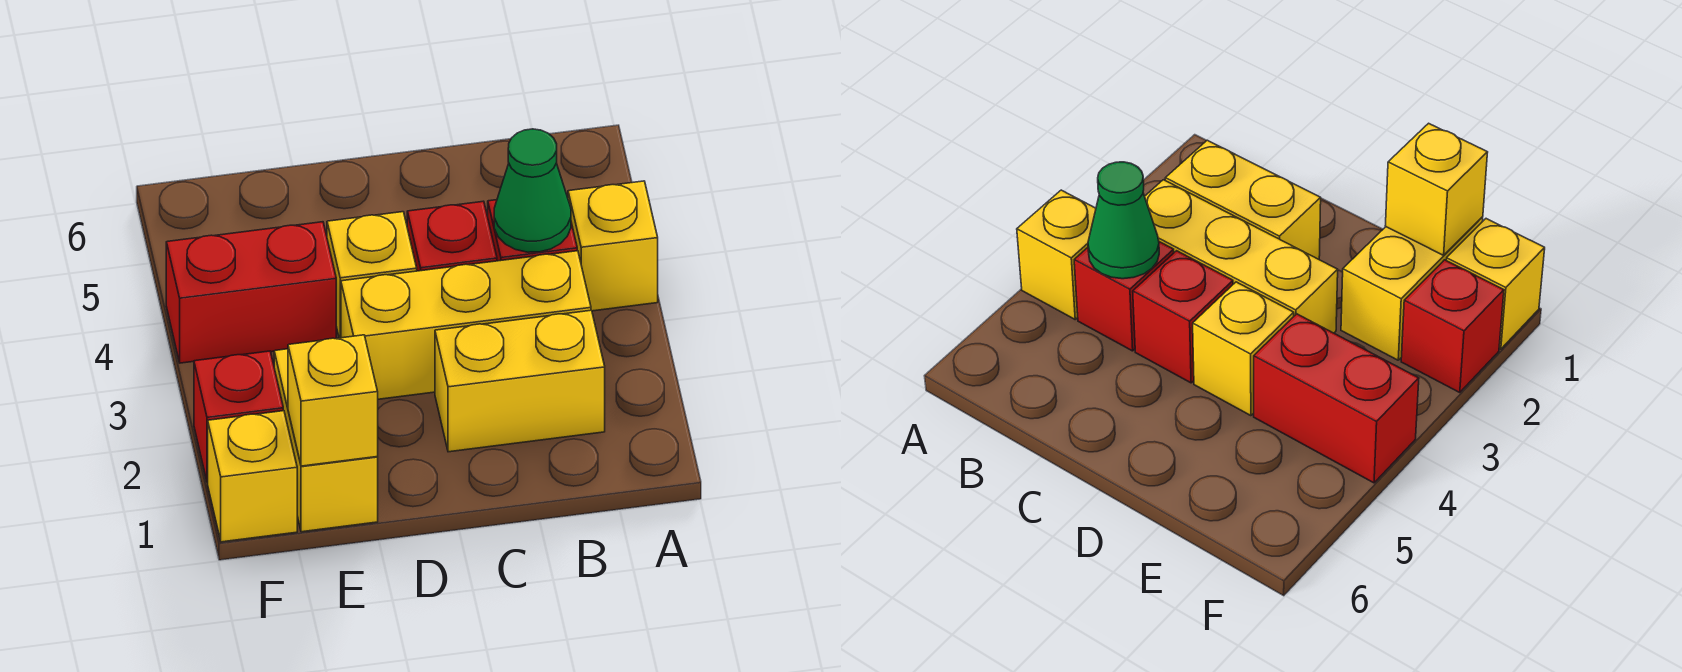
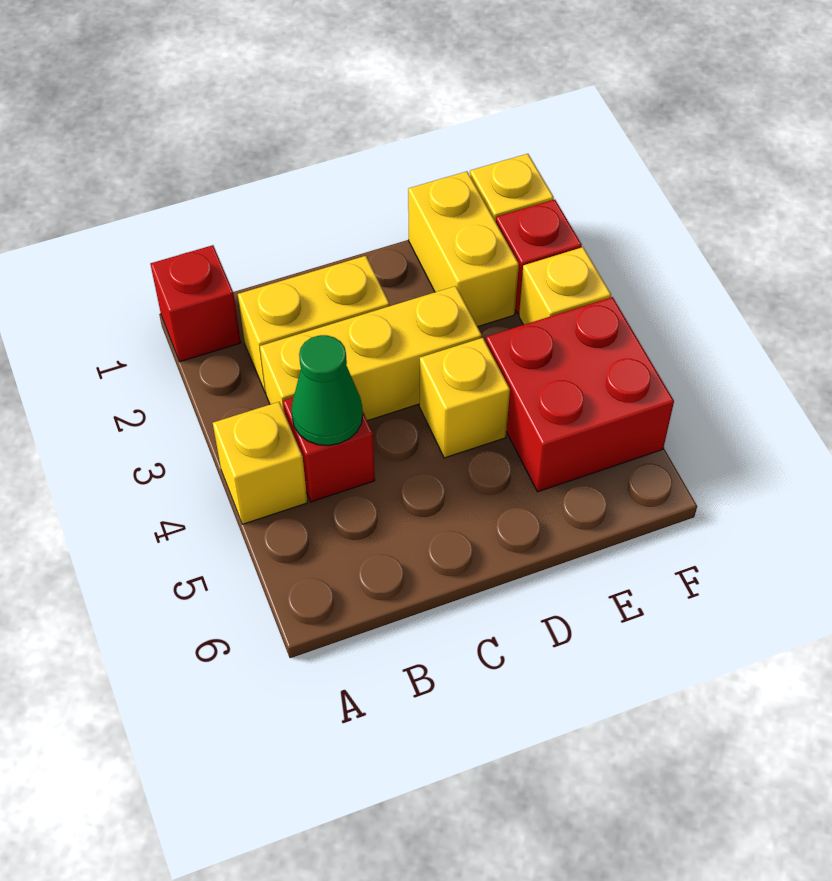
red brick C4 level 1 -> red brick A1 level 1
yellow brick E1 level 2 -> yellow brick F3 level 1
red brick E4:F4 level 1 -> red brick E4:F5 level 1

